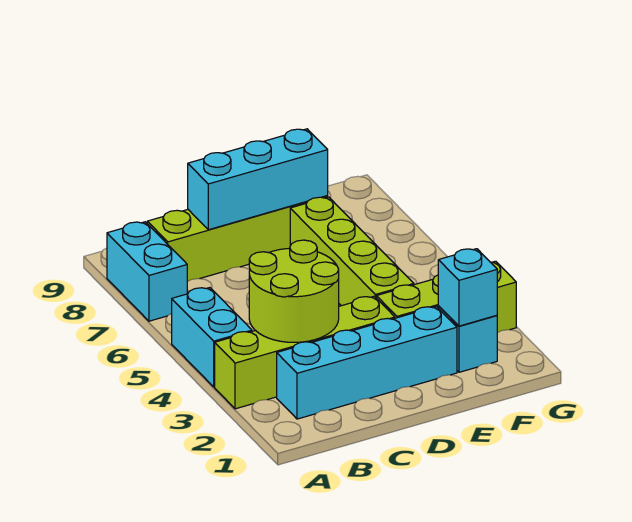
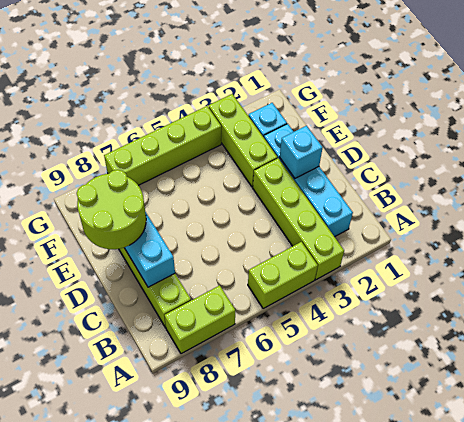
cyan brick A4:A5 level 1 -> lime brick A4:A5 level 1
cyan brick A7:A8 level 1 -> lime brick A7:A8 level 1
lime round brick B3:C4 level 2 -> lime round brick D8:E9 level 3
lime brick E4:E7 level 1 -> lime brick G4:G7 level 1
cyan brick F2 level 2 -> cyan brick D2 level 2

